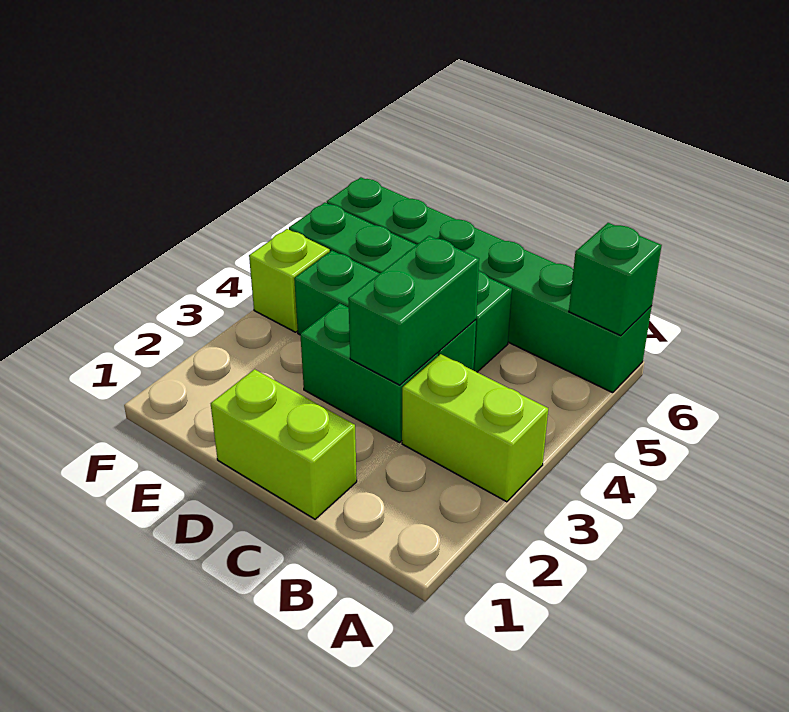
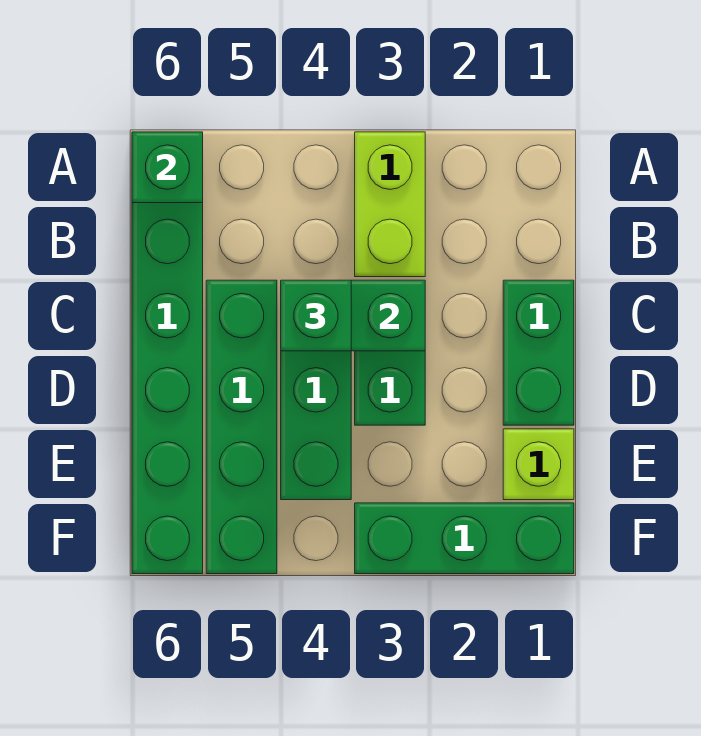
lime brick C1:D1 level 1 -> green brick C1:D1 level 1
none -> green brick C4 level 3
none -> green brick F1:F3 level 1
lime brick F4 level 1 -> lime brick E1 level 1

